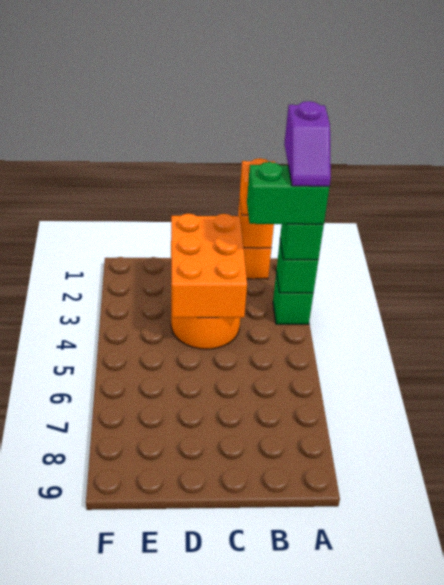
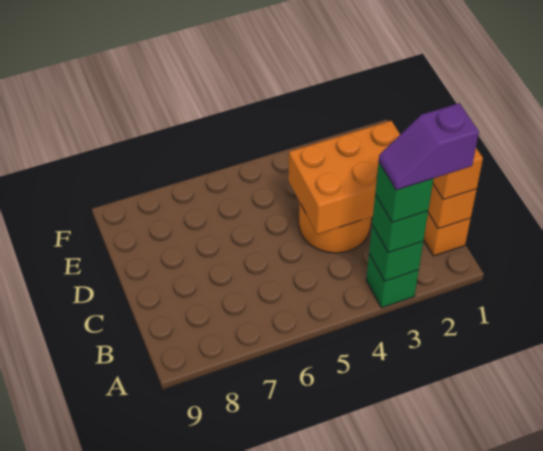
green brick A3:B3 level 4 -> green brick A3 level 4

